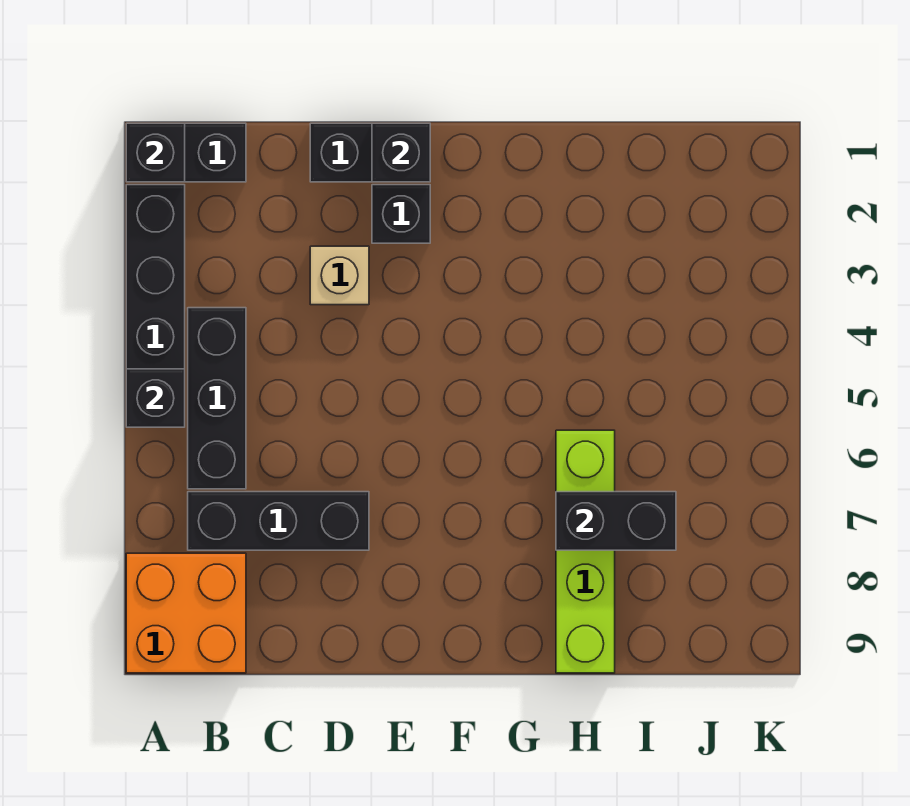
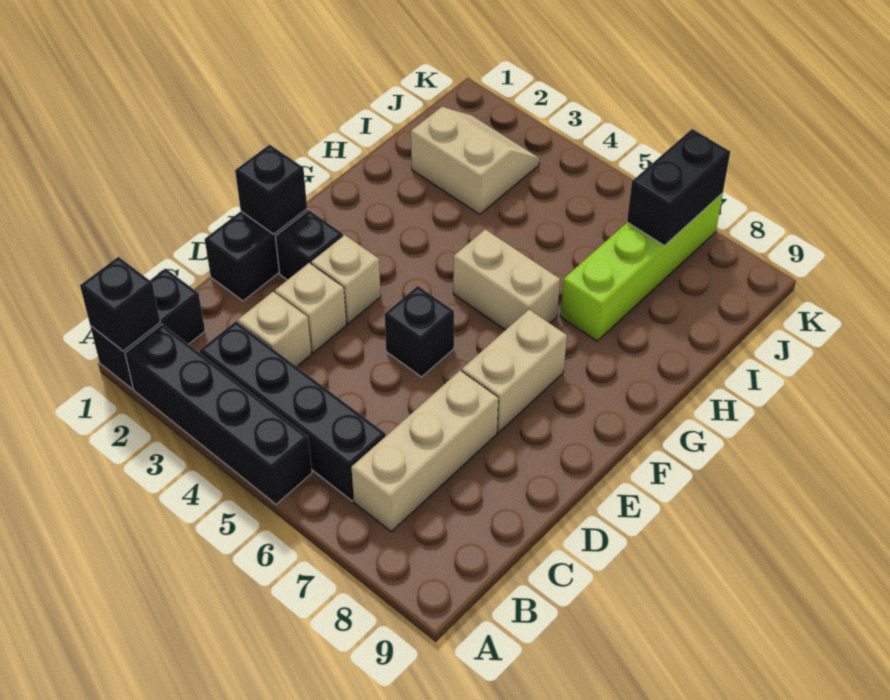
black brick A5 level 2 -> black brick E5 level 1
orange brick A8:B9 level 1 -> none
black brick B4:B6 level 1 -> black brick B3:B6 level 1
black brick B7:D7 level 1 -> tan brick B7:D7 level 1
none -> tan brick C3 level 1
none -> tan brick E3 level 1
none -> tan brick E7:F7 level 1
none -> tan brick G5:G6 level 1
lime brick H6:H9 level 1 -> lime brick H7:K7 level 1
black brick H7:I7 level 2 -> black brick J7:K7 level 2
none -> tan slope I2:J3 level 1 top I

